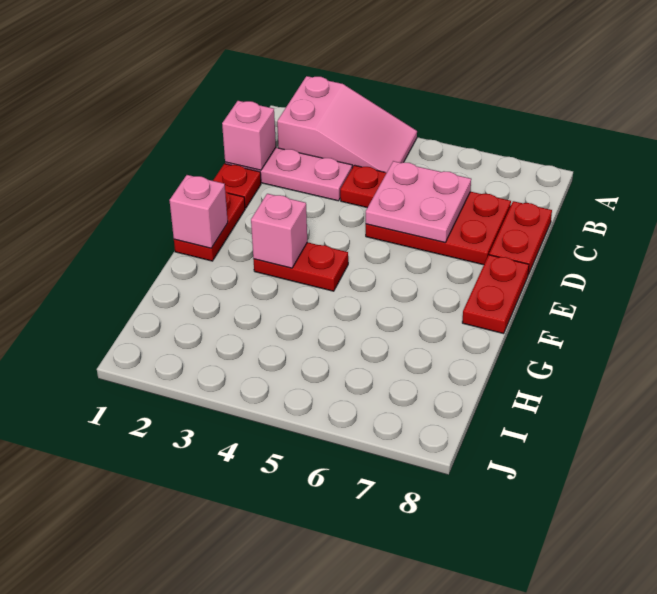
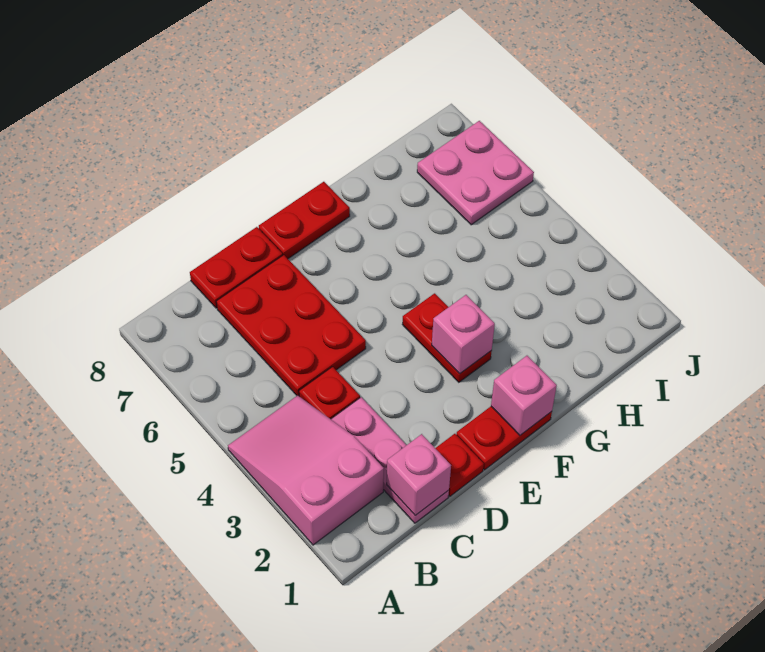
pink plate C5:D6 level 2 -> pink plate I6:J7 level 1

